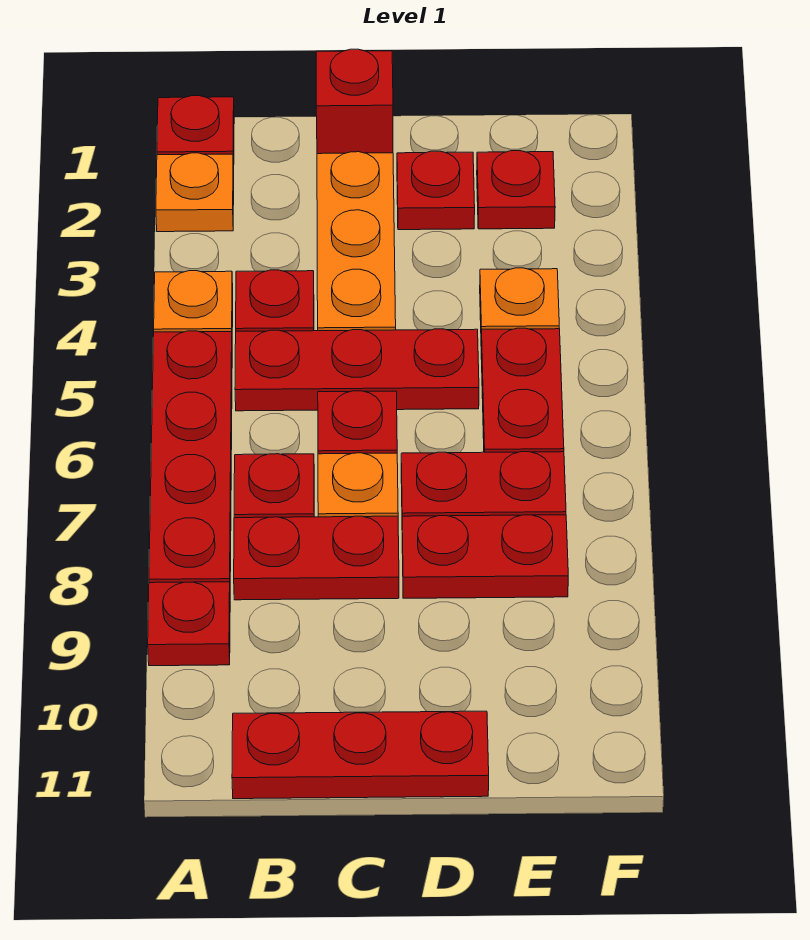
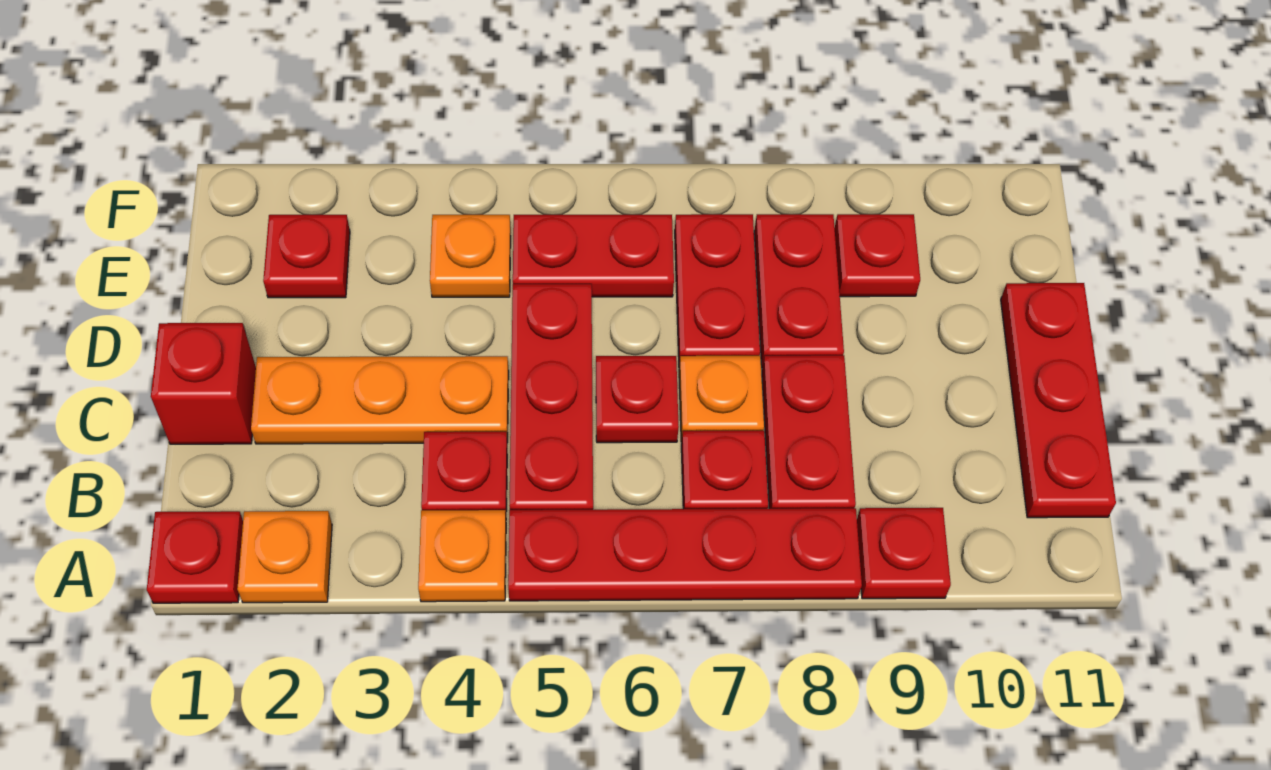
red plate D2 level 1 -> red plate E9 level 1

